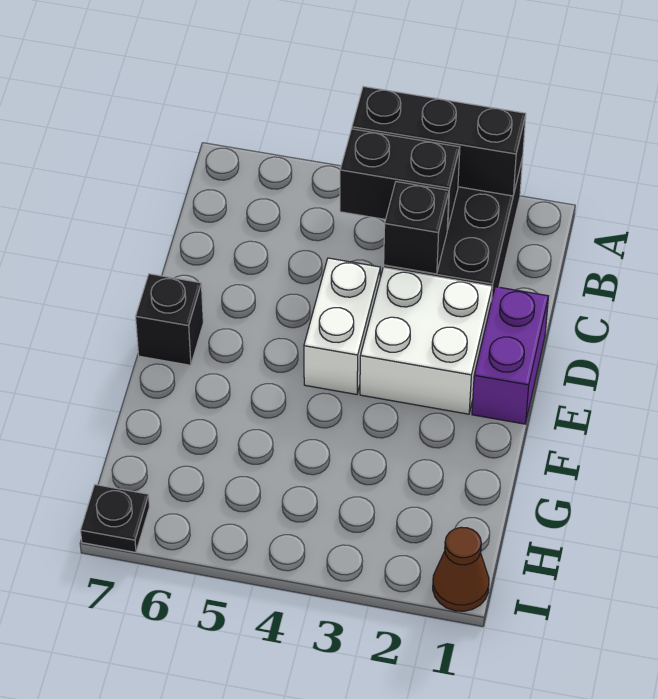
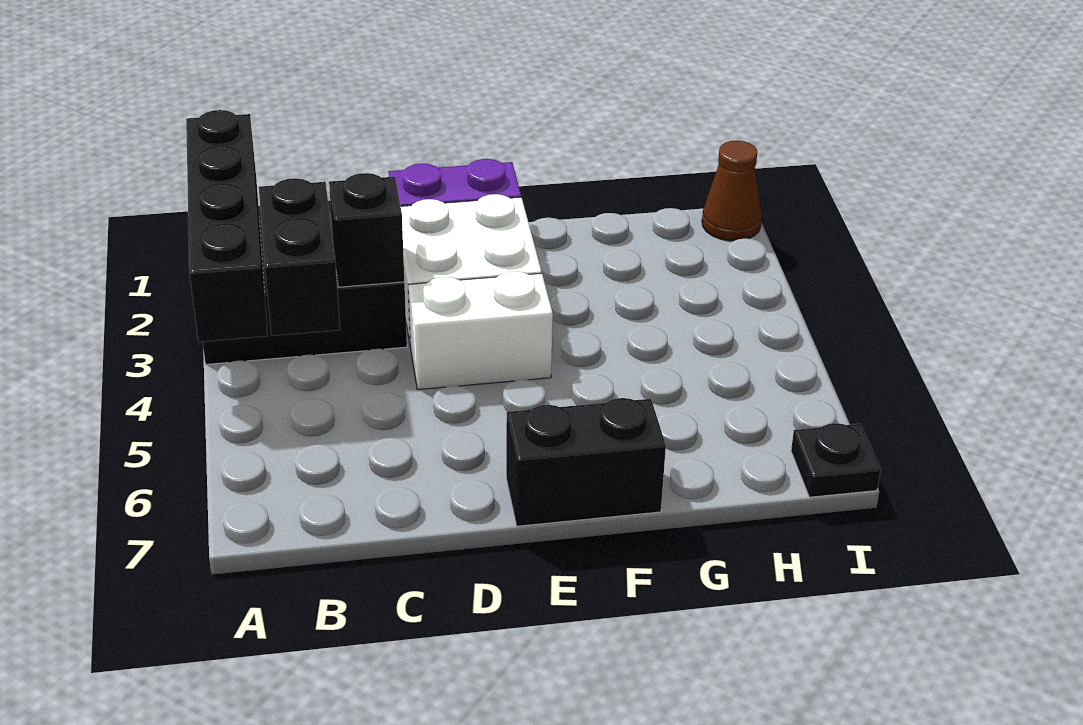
black brick A2:A4 level 2 -> black brick A1:A4 level 2
black brick E7 level 1 -> black brick E7:F7 level 1

